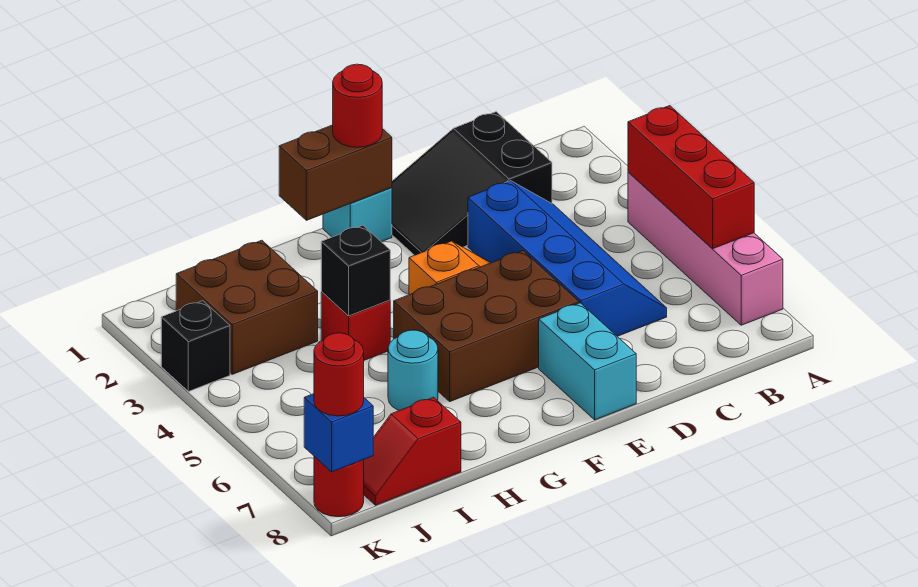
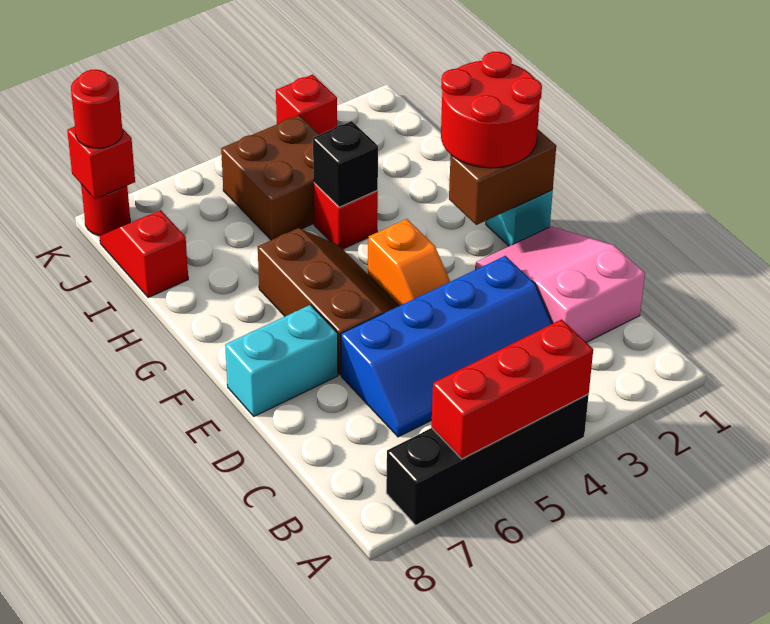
pink brick A4:A7 level 1 -> black brick A4:A7 level 1
black slope C1:E2 level 1 top C -> pink slope C1:E2 level 1 top C
brown brick E5:G6 level 1 -> brown slope E5:G6 level 1 top 6
brown brick F1:G1 level 2 -> brown brick F1:F2 level 2
red round brick F1 level 3 -> red round brick F1:G2 level 3
cyan round brick H6 level 1 -> none
brown brick I2:J3 level 1 -> brown brick I4:J5 level 1
black brick K3 level 1 -> red brick K3 level 1
blue brick K8 level 2 -> red brick K8 level 2

